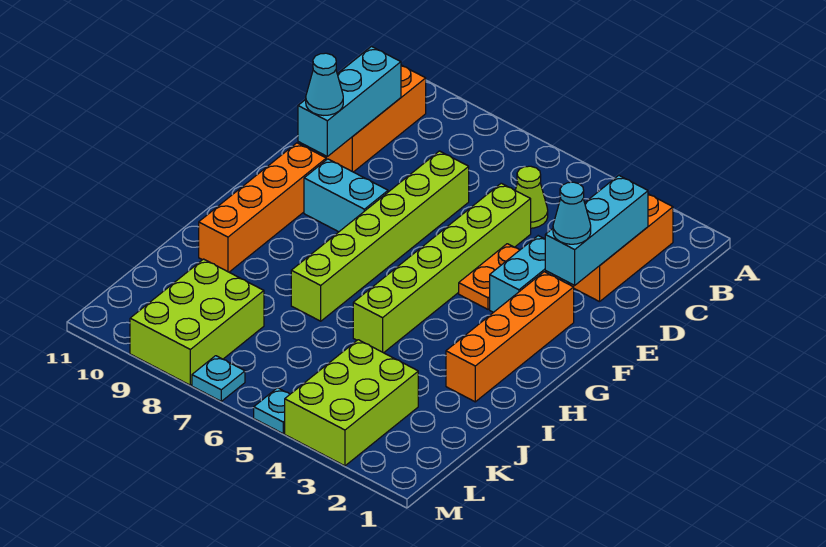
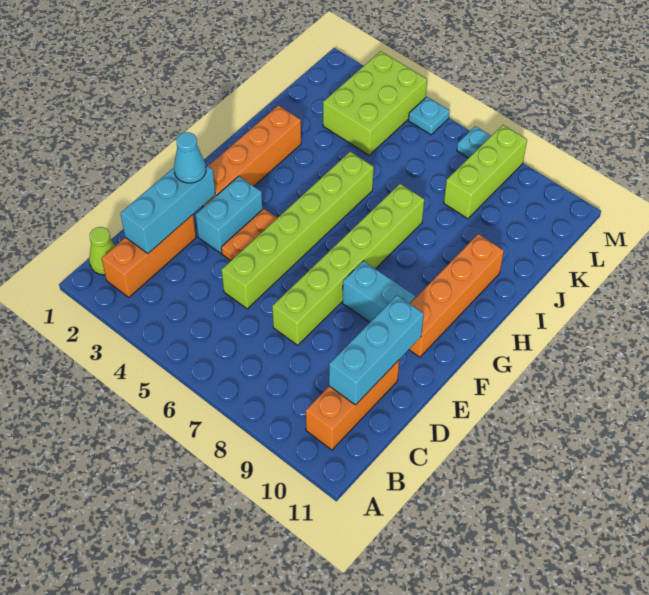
lime cone C5 level 1 -> lime cone B1 level 1
cyan cone E10 level 3 -> none
lime brick K8:M9 level 1 -> lime brick K8:M8 level 1

